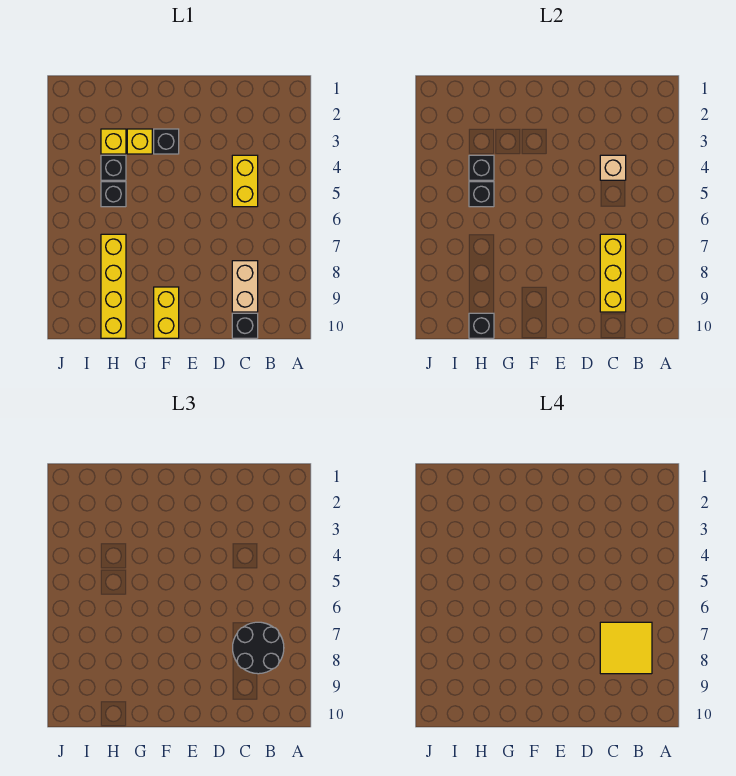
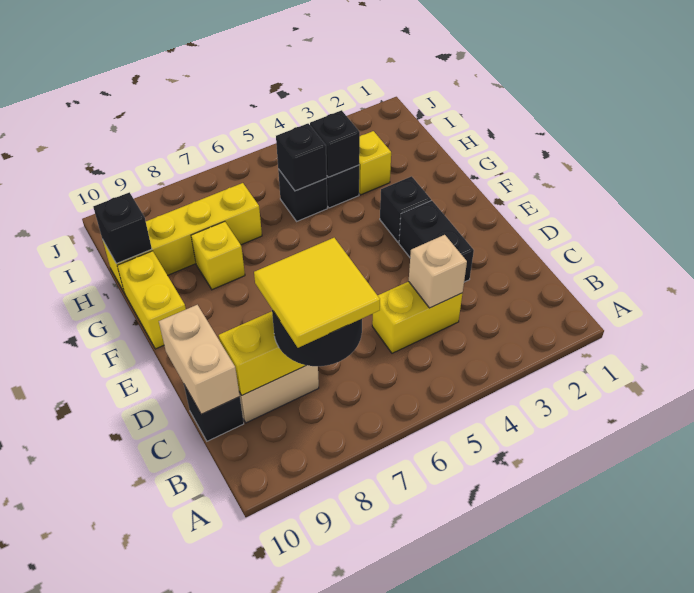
none -> tan brick C10:D10 level 2
none -> black brick D3:E3 level 1
yellow brick F9:F10 level 1 -> yellow brick F10:G10 level 1
yellow brick G3 level 1 -> yellow brick G8 level 1

